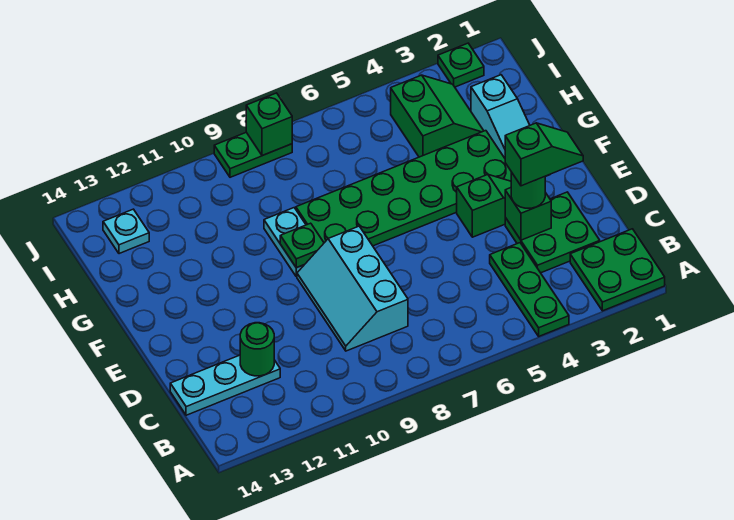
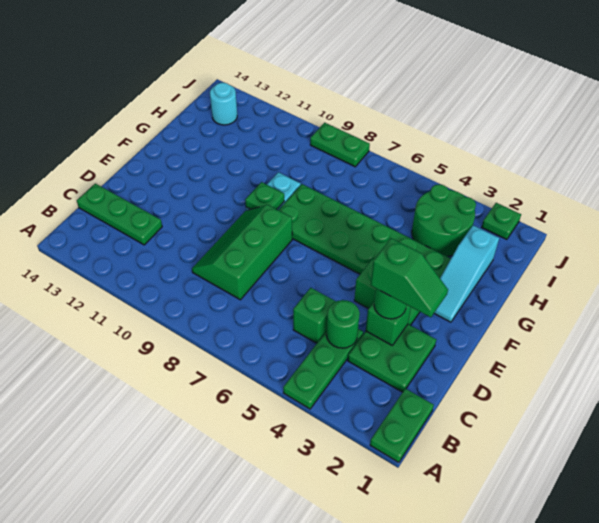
green plate A1:B2 level 1 -> green plate A1:B1 level 1
cyan slope C8:E9 level 1 top 8 -> green slope C8:E9 level 1 top 8
cyan plate C12:C14 level 1 -> green plate C12:C14 level 1
green round brick C12 level 2 -> green round brick C4 level 2
green slope H3:I4 level 1 top 4 -> green round brick H3:I4 level 1
cyan plate I13 level 1 -> cyan round brick I13 level 1
green brick J8 level 2 -> green brick C5 level 1

